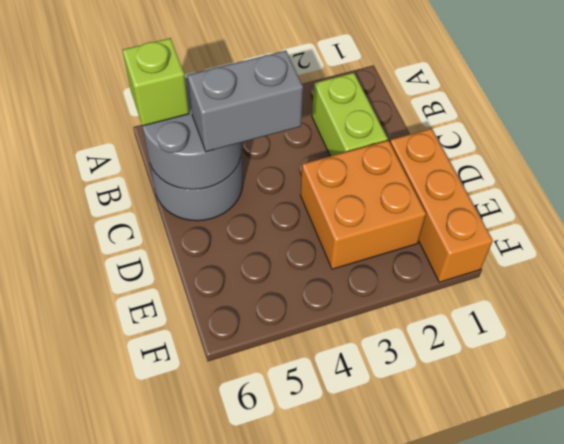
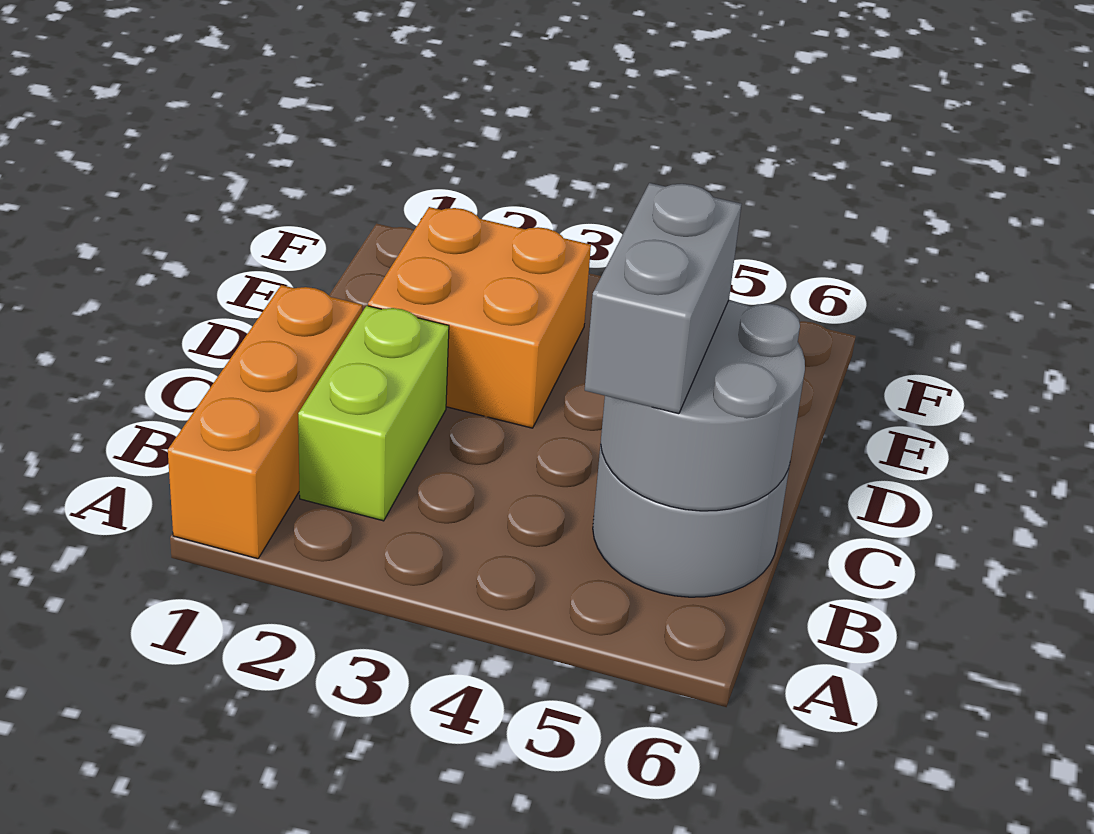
lime brick B6 level 3 -> none
grey brick C4:C5 level 3 -> grey brick B5:C5 level 3
orange brick D1:F1 level 1 -> orange brick A1:C1 level 1

